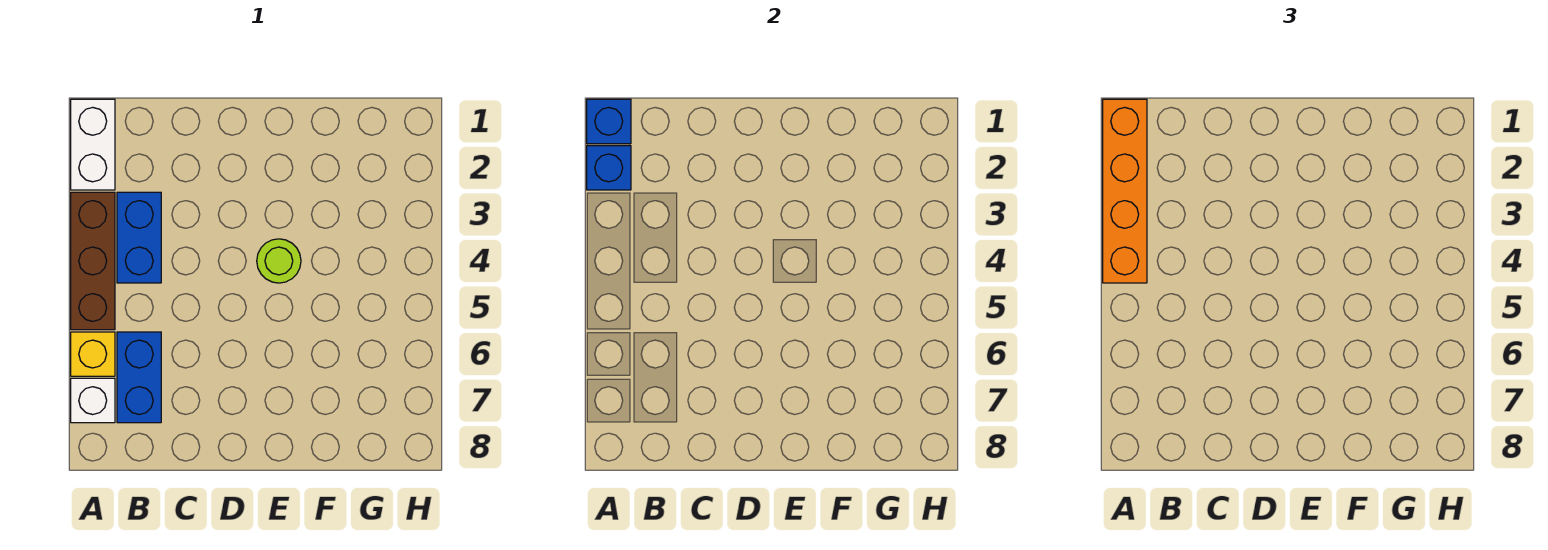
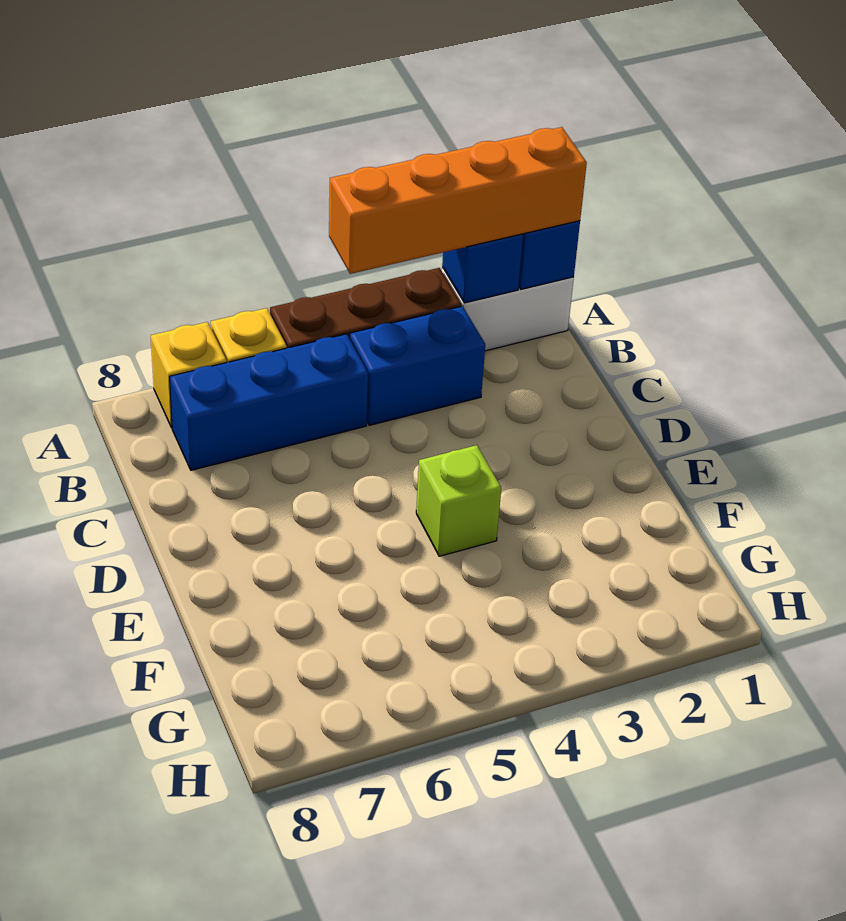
white brick A7 level 1 -> yellow brick A7 level 1
blue brick B6:B7 level 1 -> blue brick B5:B7 level 1
lime round brick E4 level 1 -> lime brick E4 level 1

